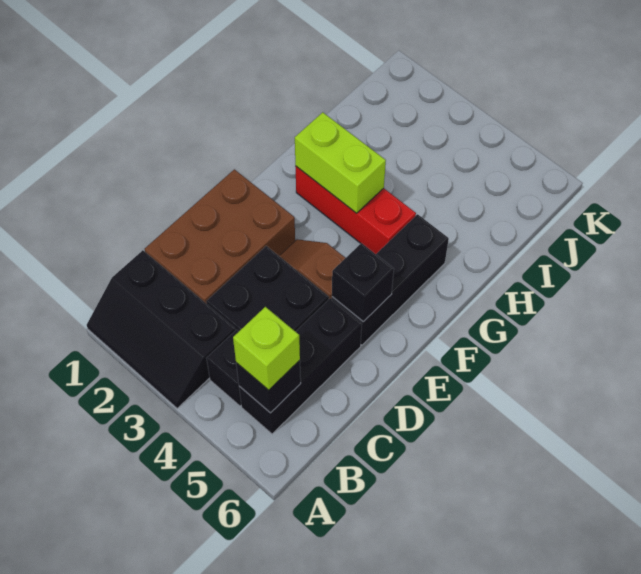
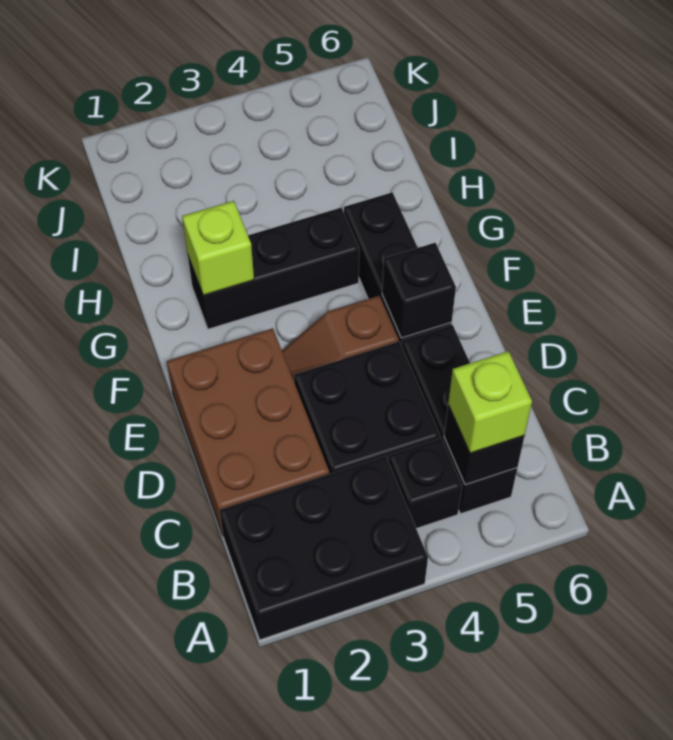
black slope A1:B3 level 1 top B -> black brick A1:B3 level 1
red brick G2:G4 level 1 -> black brick G2:G4 level 1
lime brick G2:G3 level 2 -> lime brick G2 level 2

